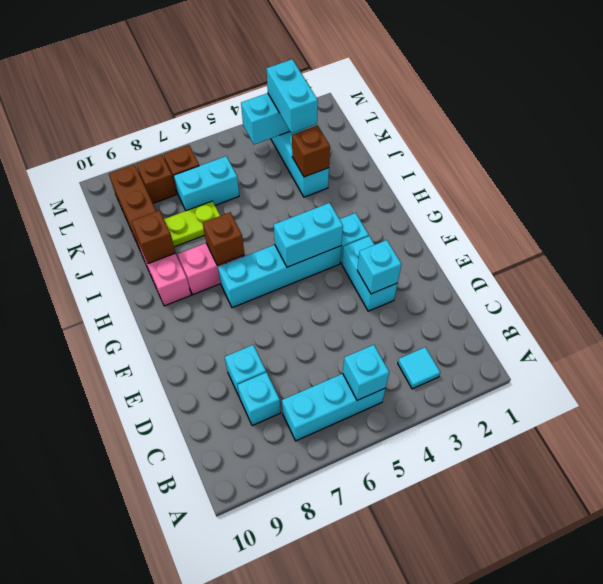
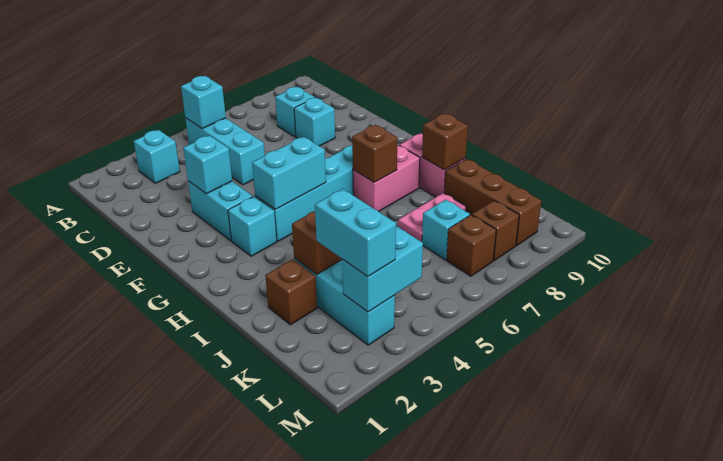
cyan tile B3 level 1 -> cyan brick B3 level 1
cyan brick B5:B7 level 1 -> cyan brick B5:D5 level 1
none -> brown brick J2 level 1
lime plate J7:J8 level 1 -> pink plate J7:J8 level 1
cyan brick K6:K7 level 1 -> cyan brick K7 level 1

